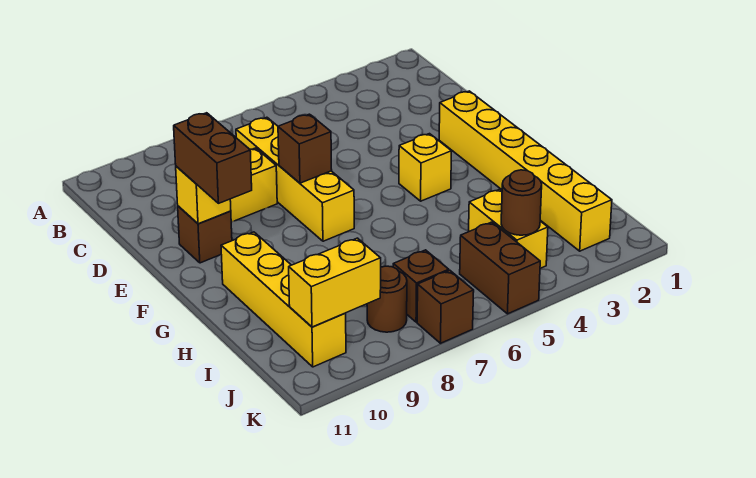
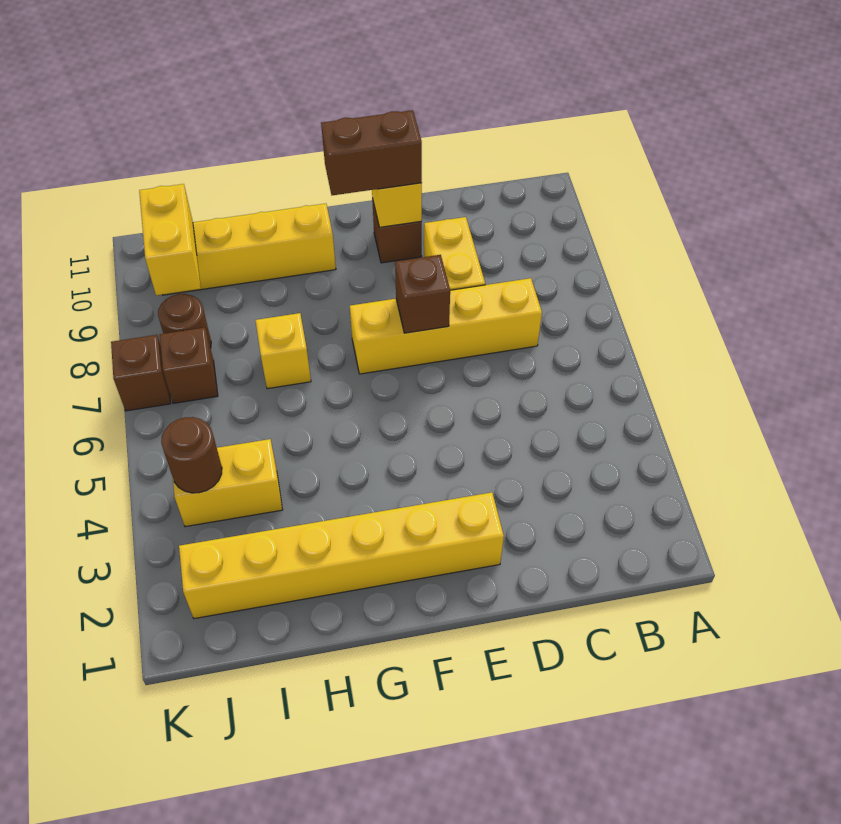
yellow brick F4 level 1 -> yellow brick H7 level 1
brown brick J5:K5 level 1 -> none

